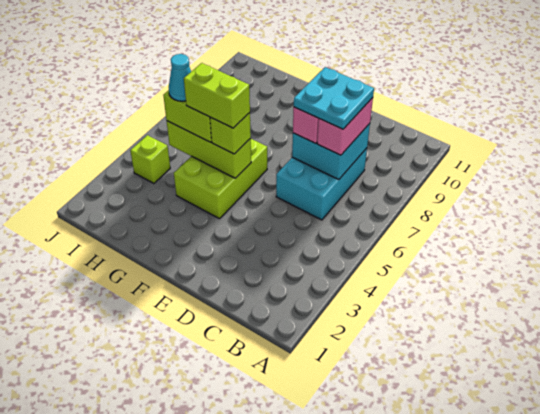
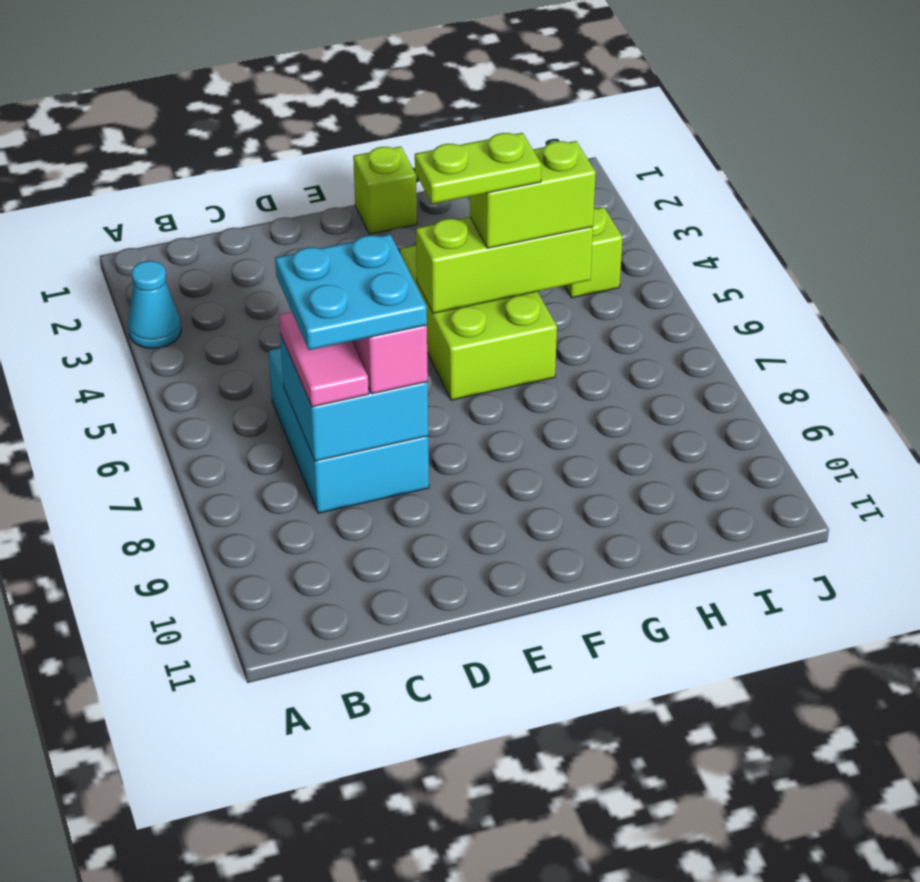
pink brick C7:C8 level 3 -> pink tile C7:C8 level 3
lime brick F5 level 3 -> lime brick F1 level 1
lime brick F5:G5 level 4 -> lime plate F5:G5 level 4
cyan cone H5 level 4 -> cyan cone A3 level 1

